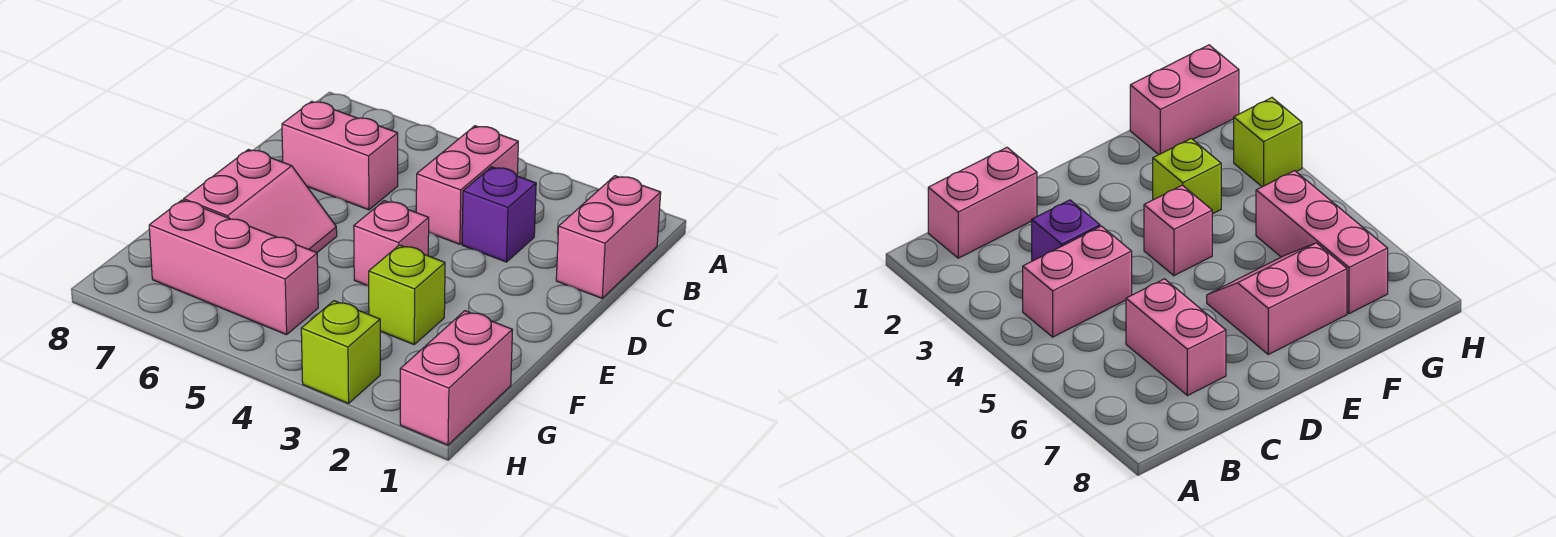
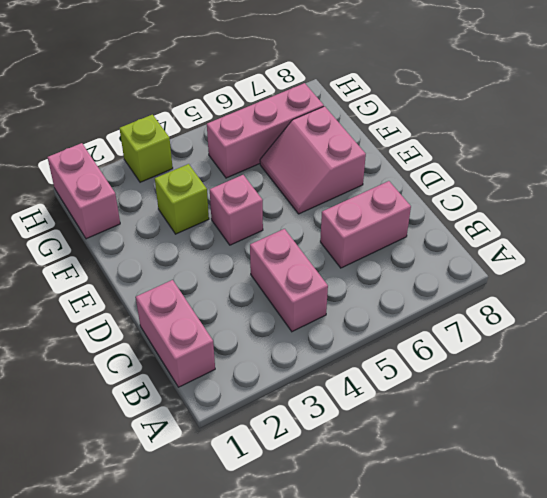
purple brick C3 level 1 -> none

